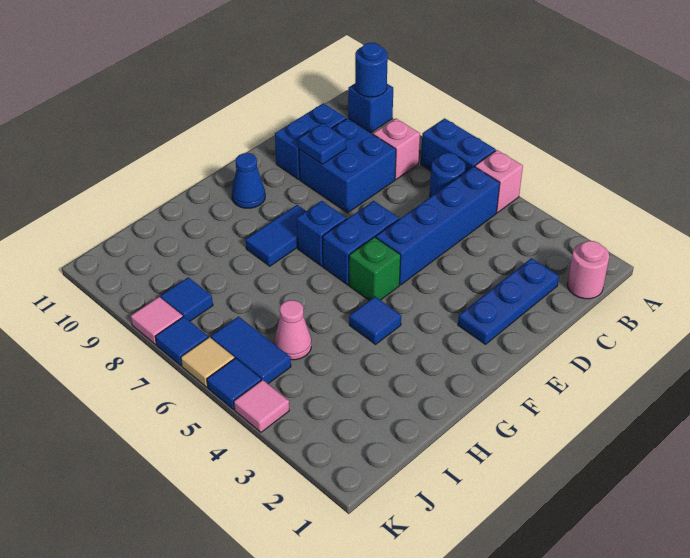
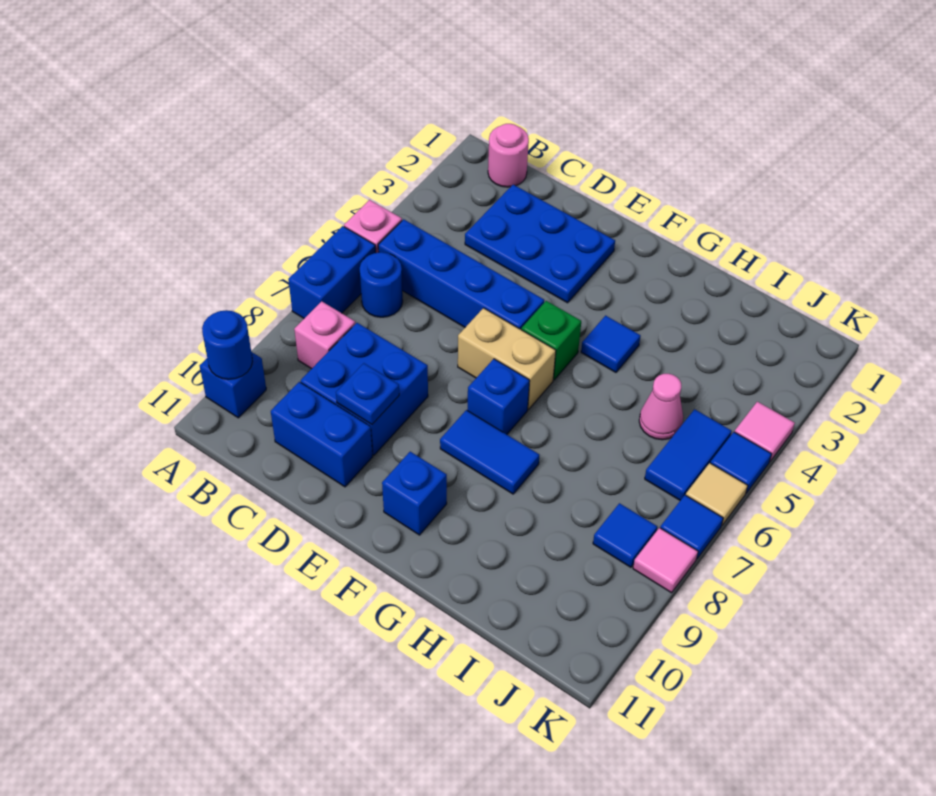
blue plate C2:E2 level 1 -> blue plate C2:E3 level 1
blue brick E6:F6 level 1 -> tan brick E6:F6 level 1
blue cone F10 level 1 -> blue brick F10 level 1

